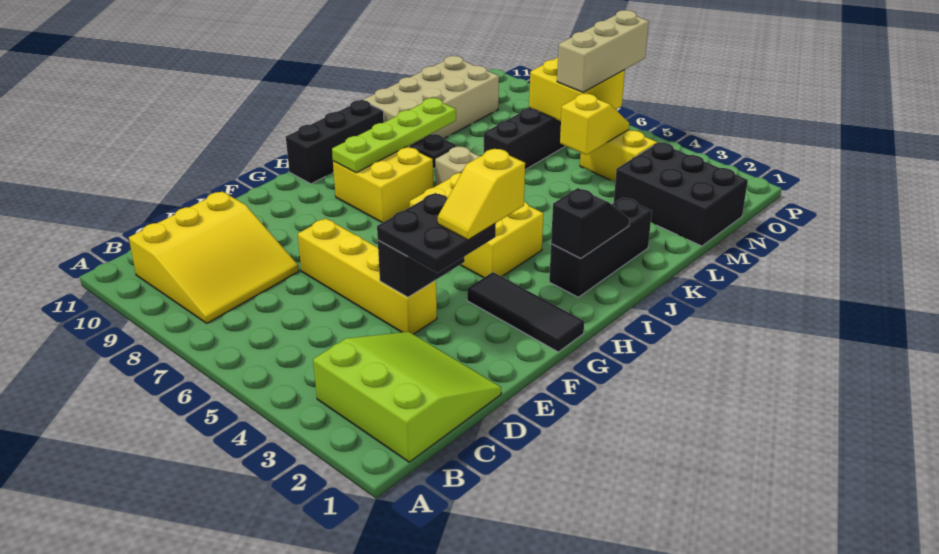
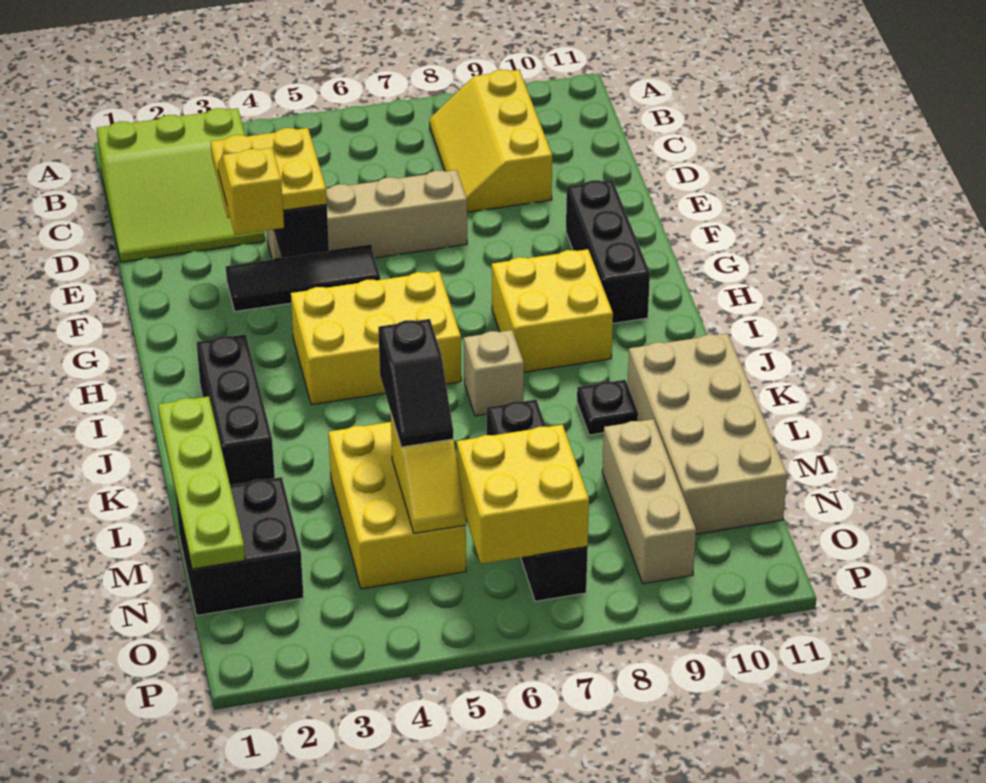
yellow slope B8:D10 level 1 top 10 -> yellow slope B8:D9 level 1 top 9
black plate E3:F4 level 3 -> yellow plate E3:F4 level 3
yellow brick E4:E7 level 1 -> tan brick E4:E7 level 1
black tile G1:G3 level 1 -> black tile F3:F5 level 1
lime plate H9:K9 level 2 -> lime plate K1:N1 level 2
black brick H11:J11 level 1 -> black brick F10:H10 level 1
black slope I2:J2 level 2 top I -> black slope L5:M5 level 3 top L
black brick M1:N3 level 1 -> black brick M1:N2 level 1
yellow brick N4:N5 level 1 -> yellow brick L4:N5 level 1
tan brick N6:P6 level 3 -> tan brick M9:O9 level 1

